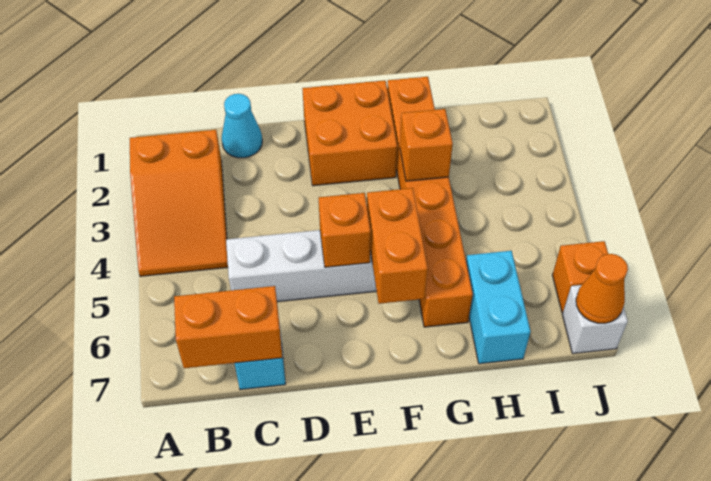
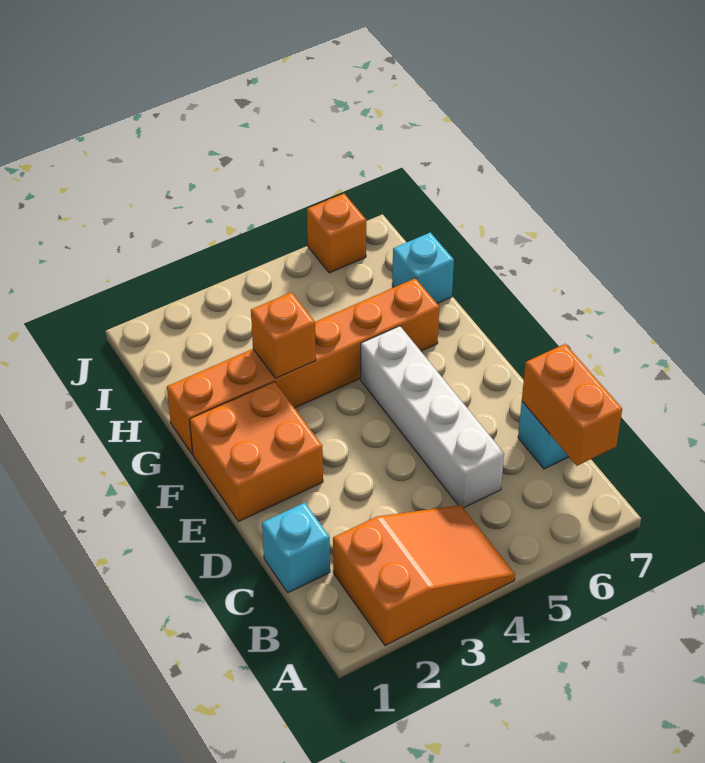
cyan cone C1 level 1 -> cyan brick C1 level 1
orange brick E5 level 2 -> none
orange brick F5:F6 level 2 -> none
cyan brick H6:H7 level 1 -> cyan brick H7 level 1
white brick J7 level 1 -> none
orange cone J7 level 2 -> none

